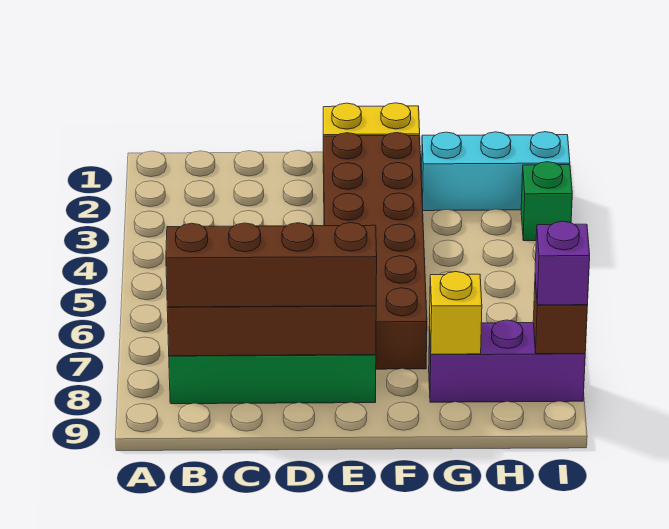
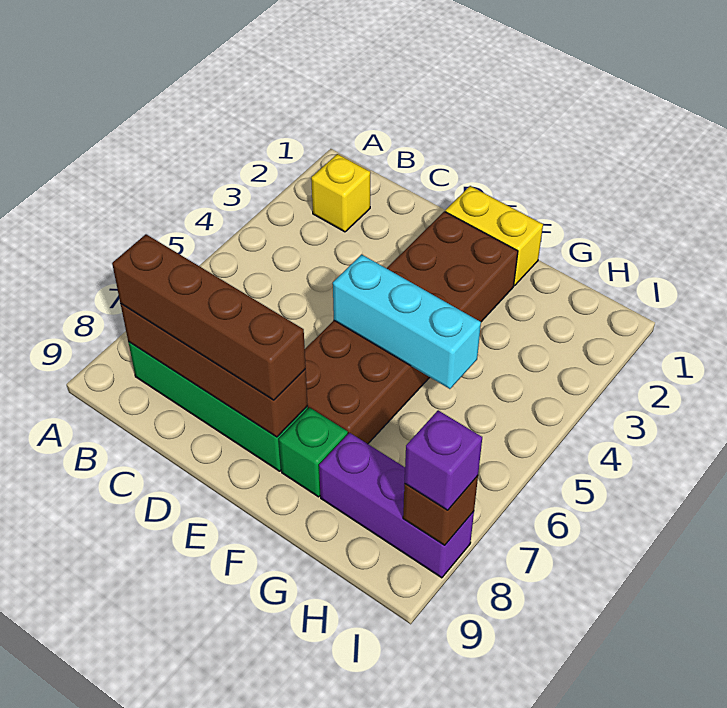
cyan brick G2:I2 level 1 -> cyan brick E5:G5 level 2
yellow brick G8 level 2 -> yellow brick B2 level 1
green brick I3 level 1 -> green brick F8 level 1

